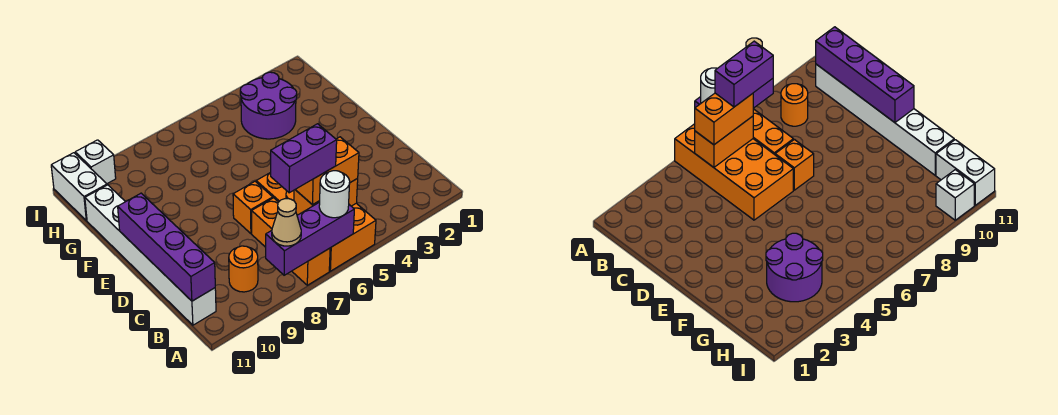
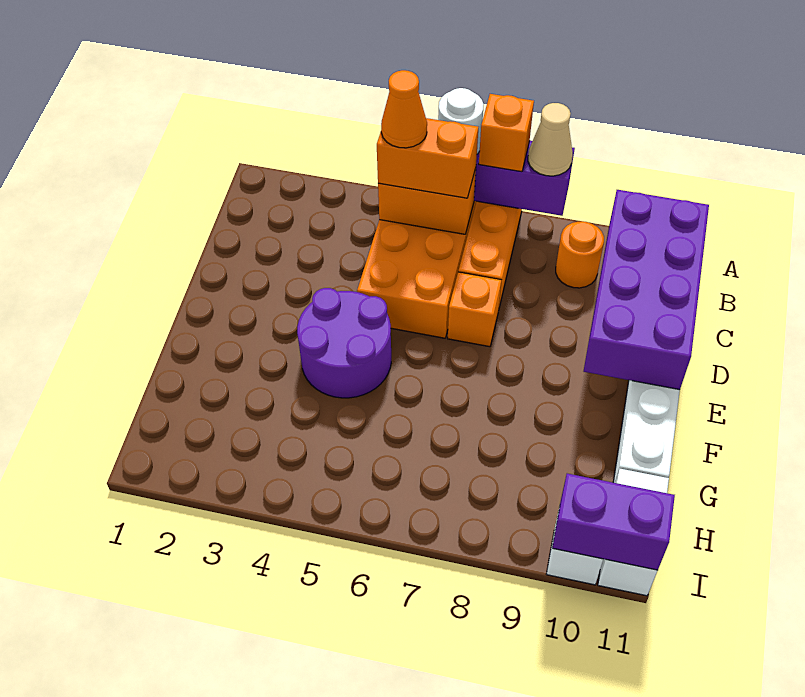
none -> orange brick A7 level 3
none -> orange cone B5 level 4
purple brick B6:B7 level 4 -> purple brick I10:I11 level 2
purple brick B11:E11 level 2 -> purple brick B10:E11 level 2
purple round brick G3:H4 level 1 -> purple round brick E4:F5 level 1

